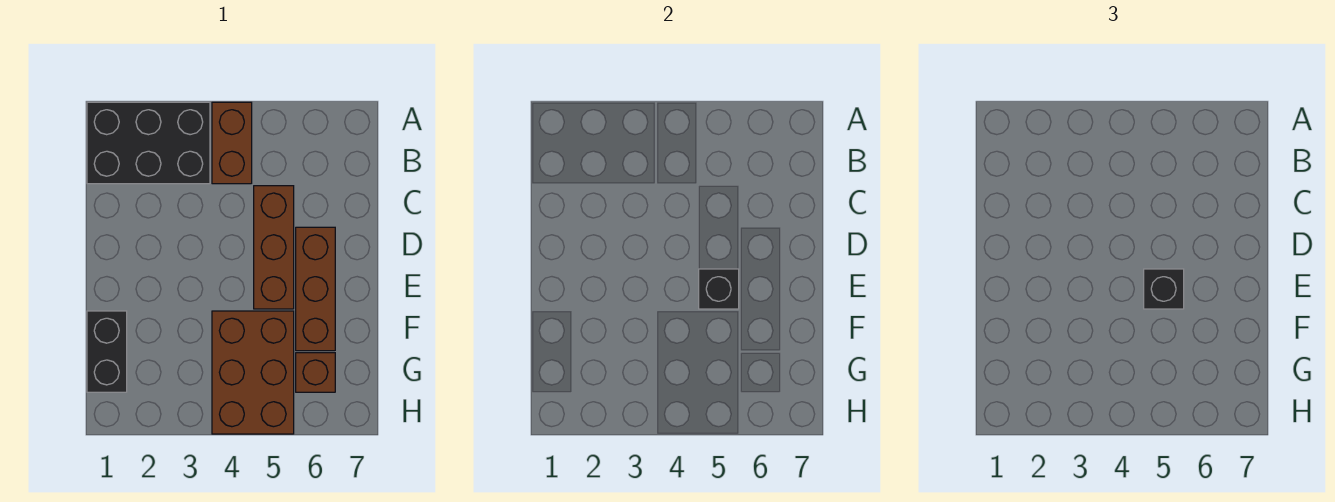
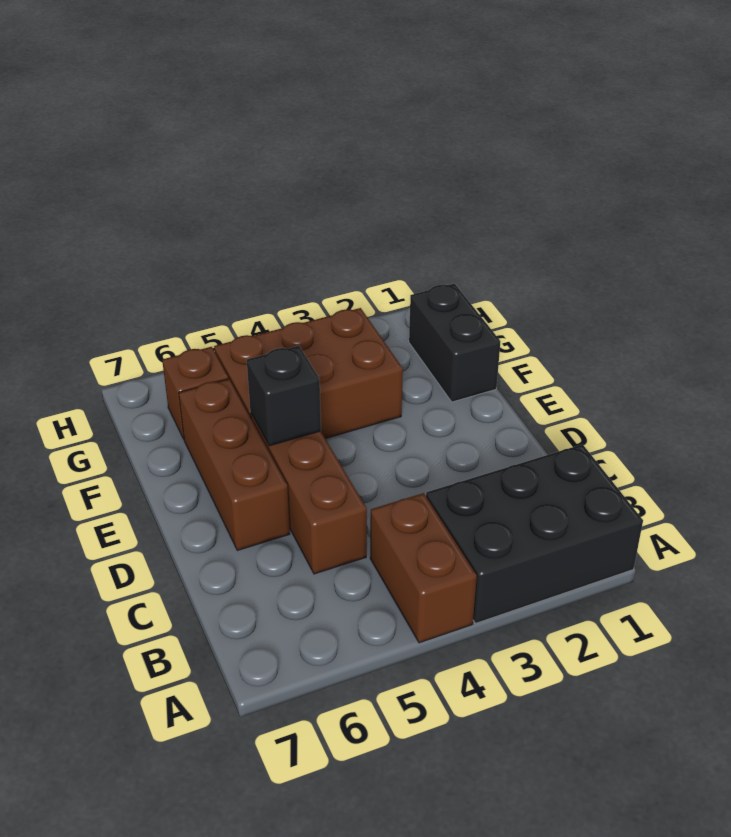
black brick E5 level 3 -> none
brown brick F4:H5 level 1 -> brown brick F3:G5 level 1

